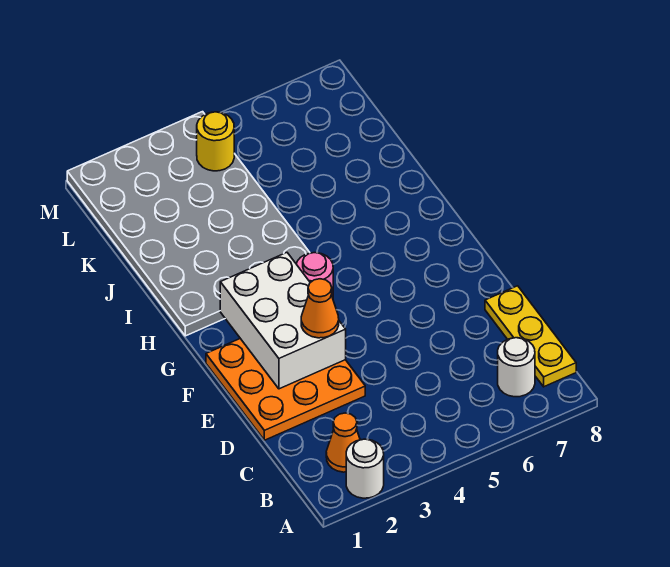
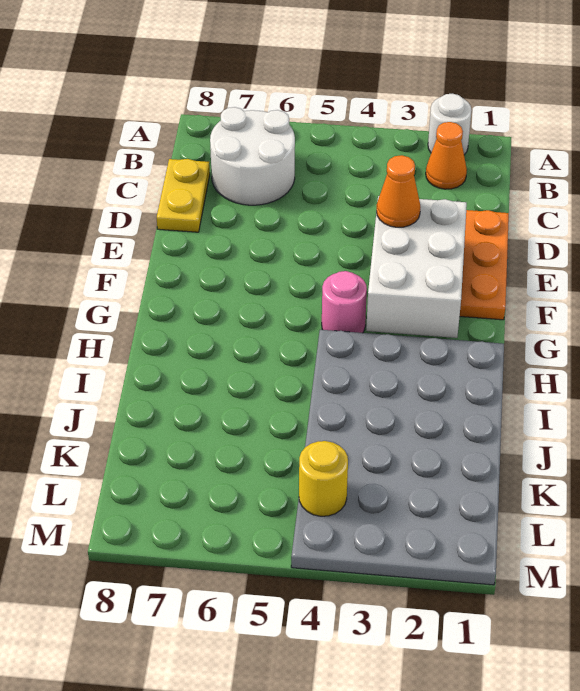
white round brick B7 level 1 -> white round brick B6:C7 level 1
yellow plate B8:D8 level 1 -> yellow plate C8:D8 level 1

